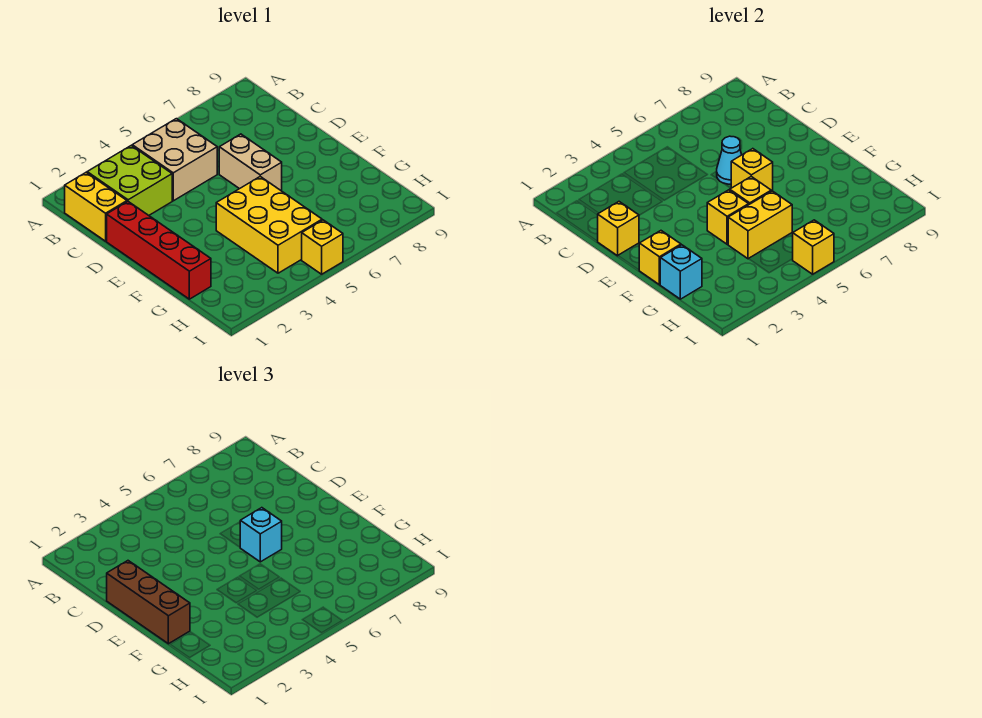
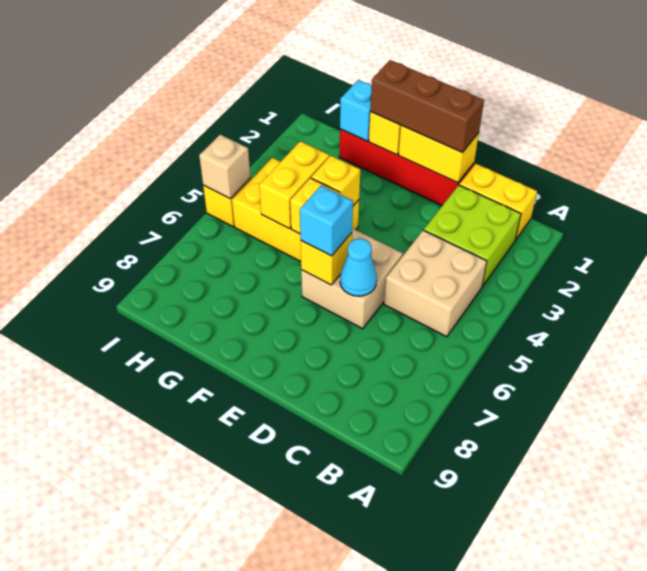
yellow brick D1 level 2 -> yellow brick D1:E1 level 2
tan brick D6:E6 level 1 -> tan brick D5:E6 level 1
yellow brick I5 level 2 -> tan brick I5 level 2

